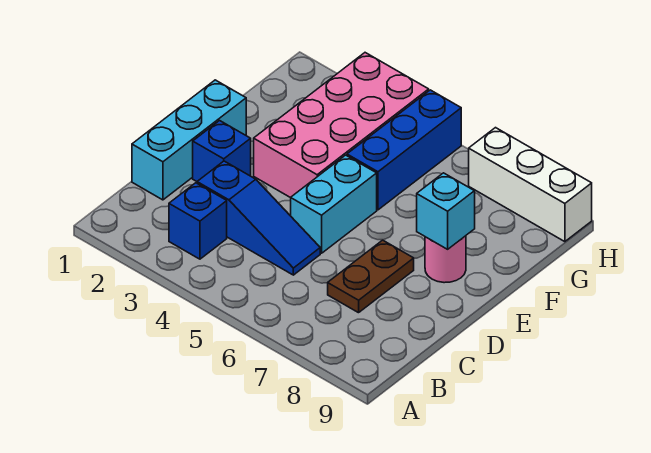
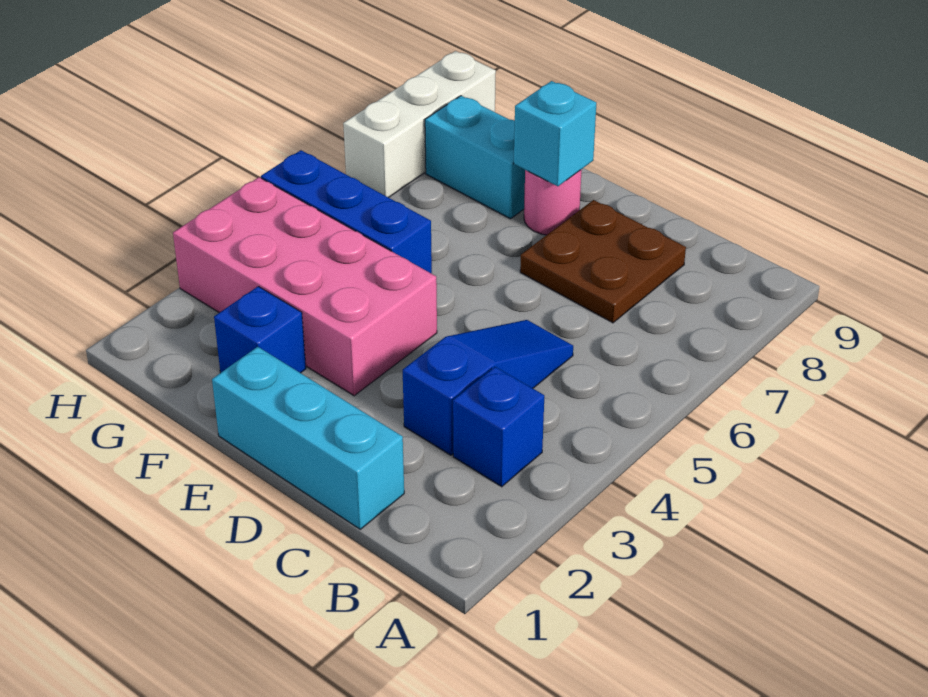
brown plate C7:D7 level 1 -> brown plate C7:D8 level 1
blue brick D2 level 1 -> blue brick F2 level 1
cyan brick D5:E5 level 1 -> cyan brick F8:G8 level 1

